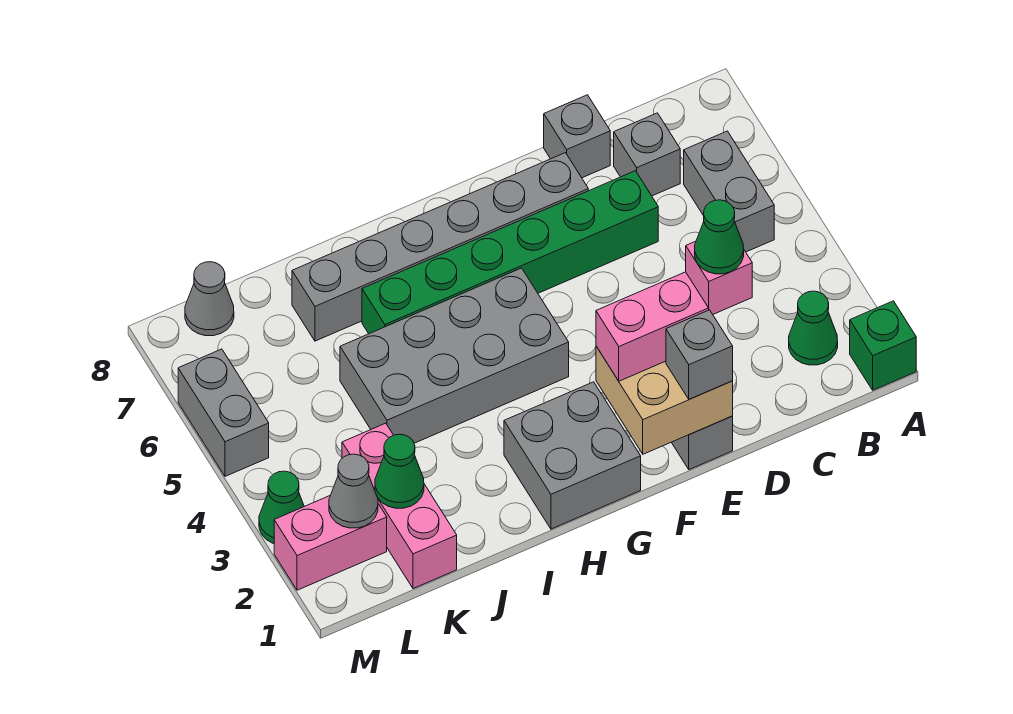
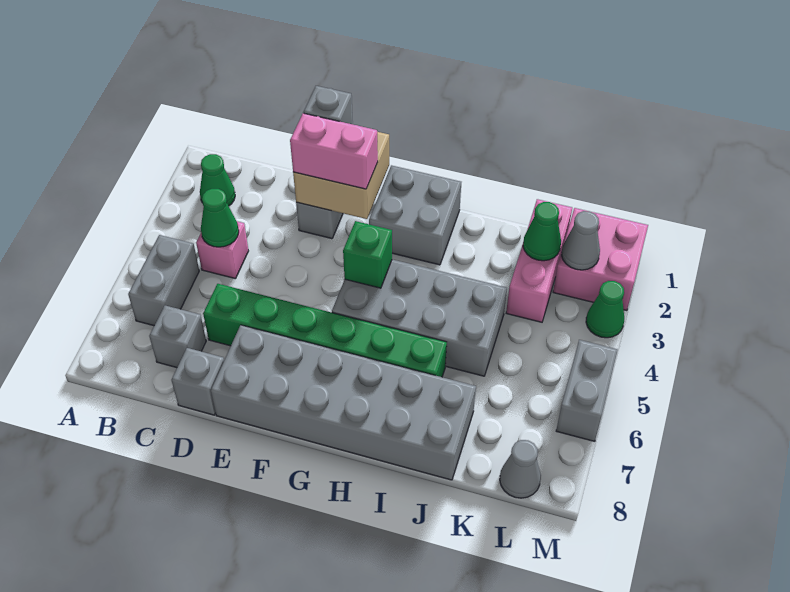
green brick A1 level 1 -> green brick G4 level 2
grey brick E7:J7 level 1 -> grey brick E7:J8 level 1
pink brick L2:M2 level 1 -> pink brick L1:M2 level 1

